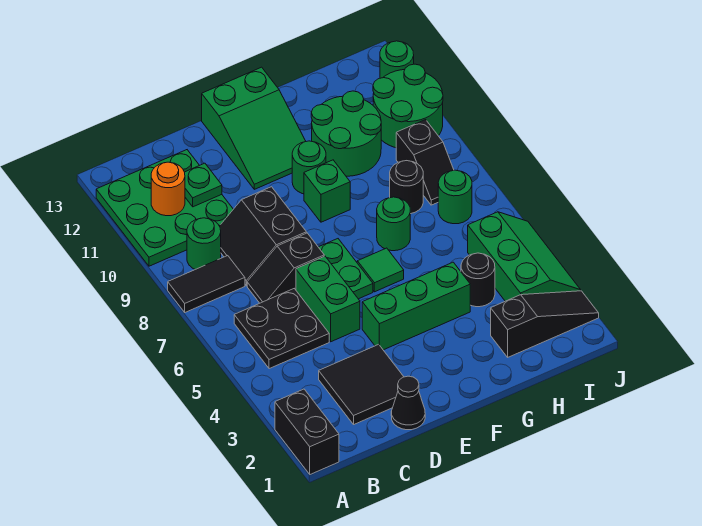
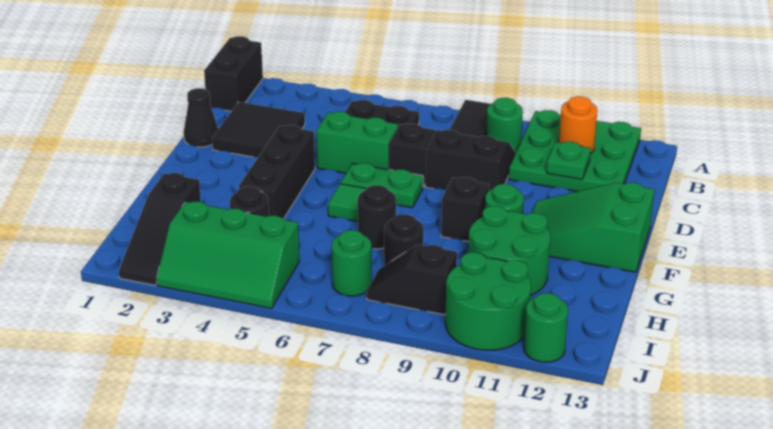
black brick A1:A2 level 1 -> black brick A1:B1 level 1
green brick E4:G4 level 1 -> black brick E4:G4 level 1
green brick F9 level 1 -> black brick F9 level 1
green round brick G7 level 1 -> black round brick G7 level 1

